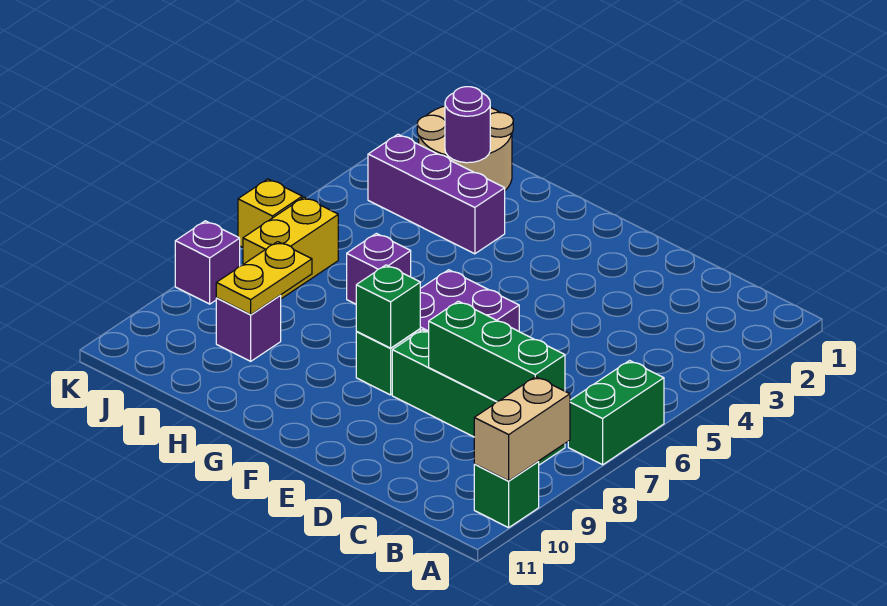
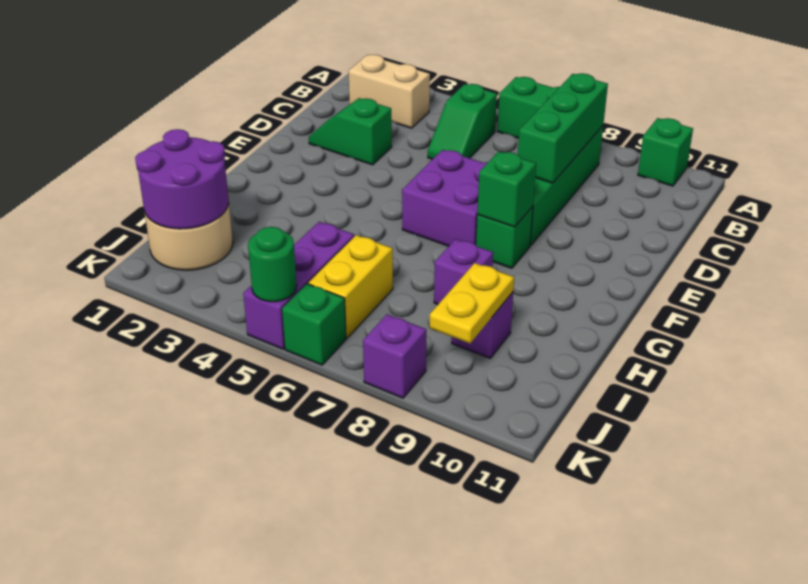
tan brick A9:A10 level 2 -> tan brick B2:B3 level 1
none -> green slope B5:C5 level 1 top B
none -> green slope D2:D3 level 1 top 3
purple brick H3:J3 level 1 -> purple brick I5:K5 level 1
purple brick H6 level 1 -> purple brick H8 level 1
purple round brick I2 level 2 -> purple round brick I1:J2 level 2
yellow plate I8:I9 level 2 -> yellow plate I9:J9 level 2
yellow brick J6:J7 level 1 -> yellow brick I6:J6 level 1
none -> green round brick K5 level 2
yellow brick K6 level 1 -> green brick K6 level 1

